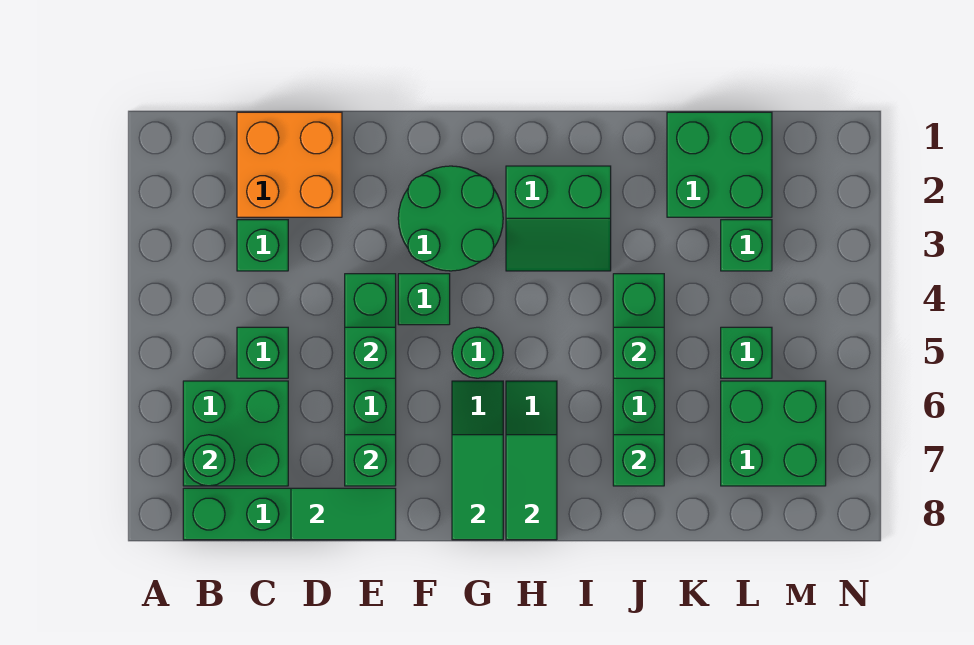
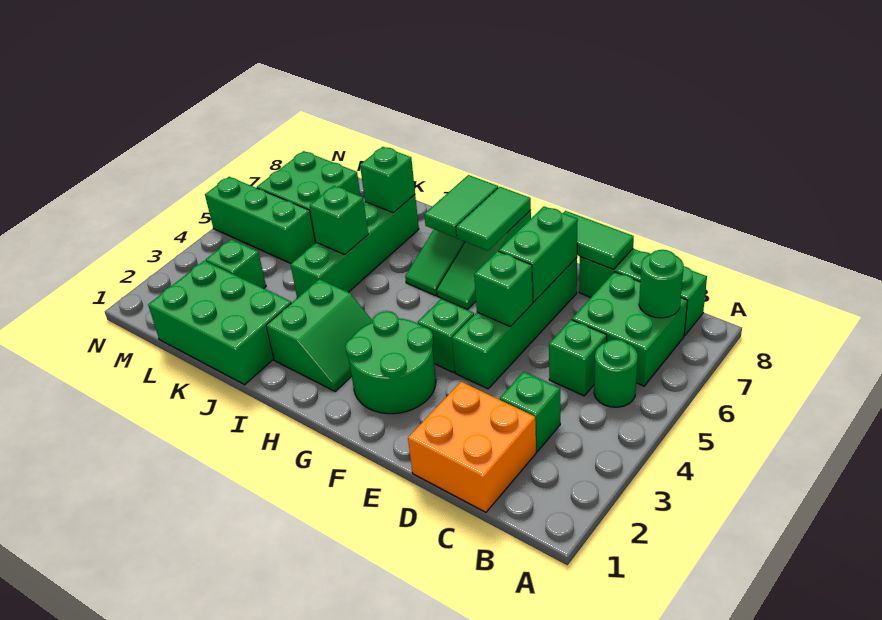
green brick E7 level 2 -> green brick E6:E7 level 2
green round brick G5 level 1 -> green round brick B5 level 1
green slope H2:I3 level 1 top 2 -> green slope H2:I3 level 1 top I
green brick K1:L2 level 1 -> green brick J1:L2 level 1
green brick L5 level 1 -> green brick L5:N5 level 1

